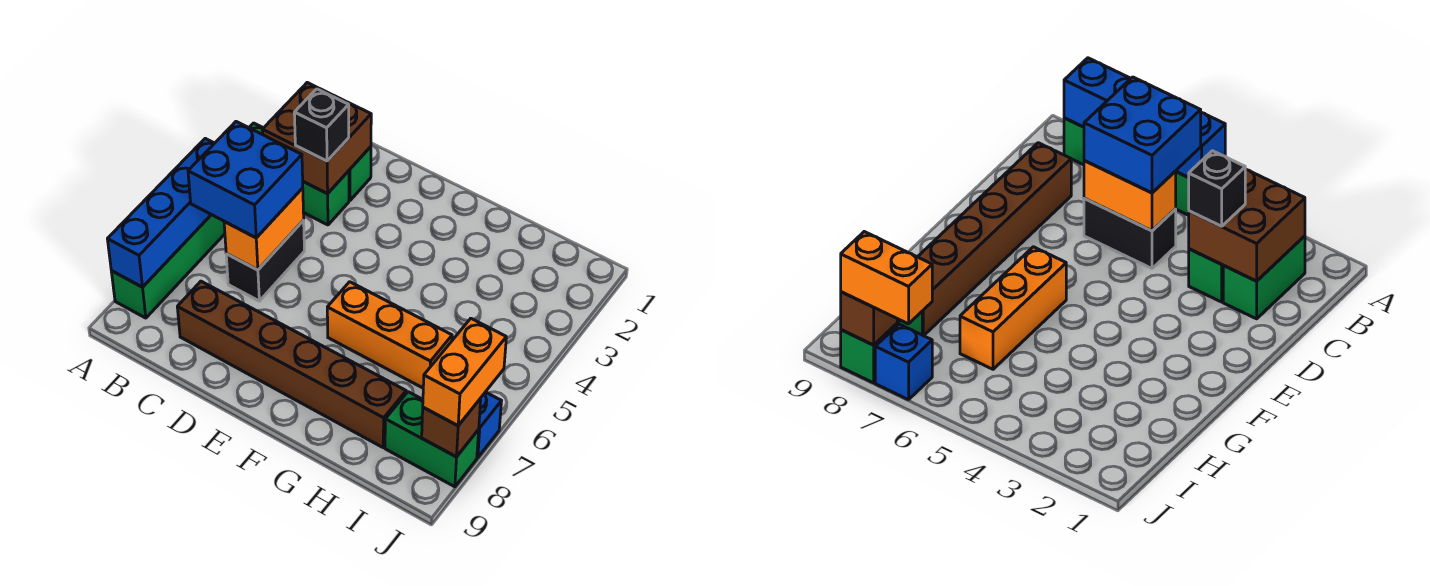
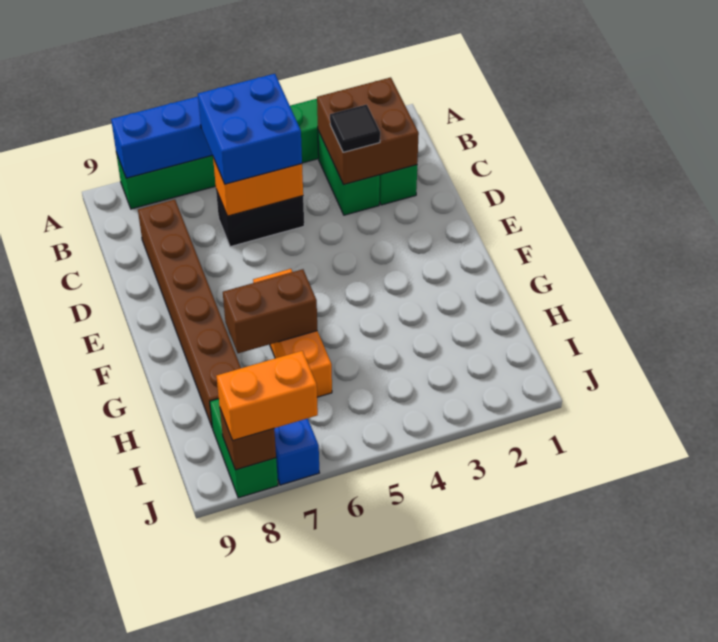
black brick C3 level 3 -> black tile C3 level 3
none -> brown brick G6:G7 level 2

